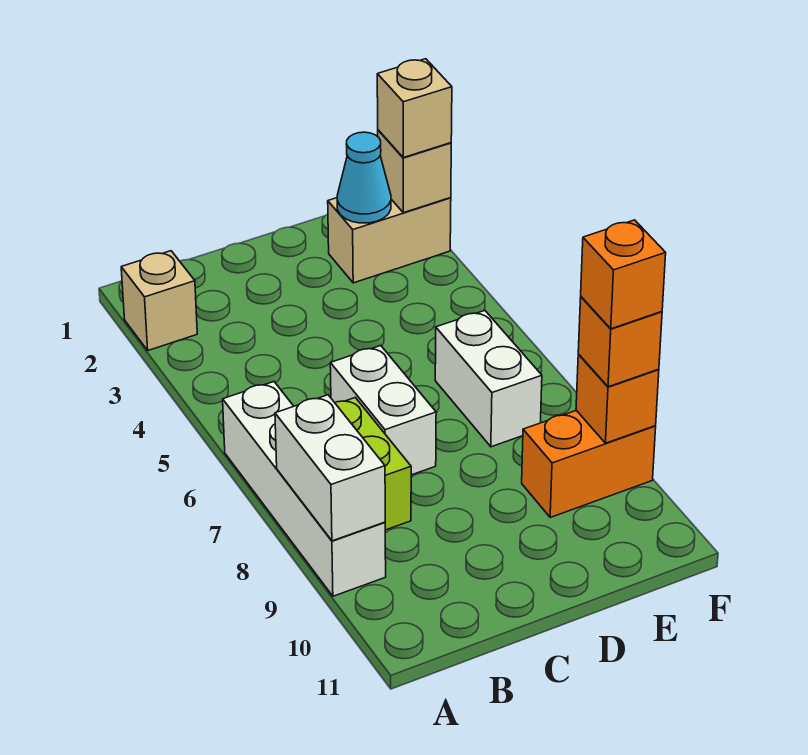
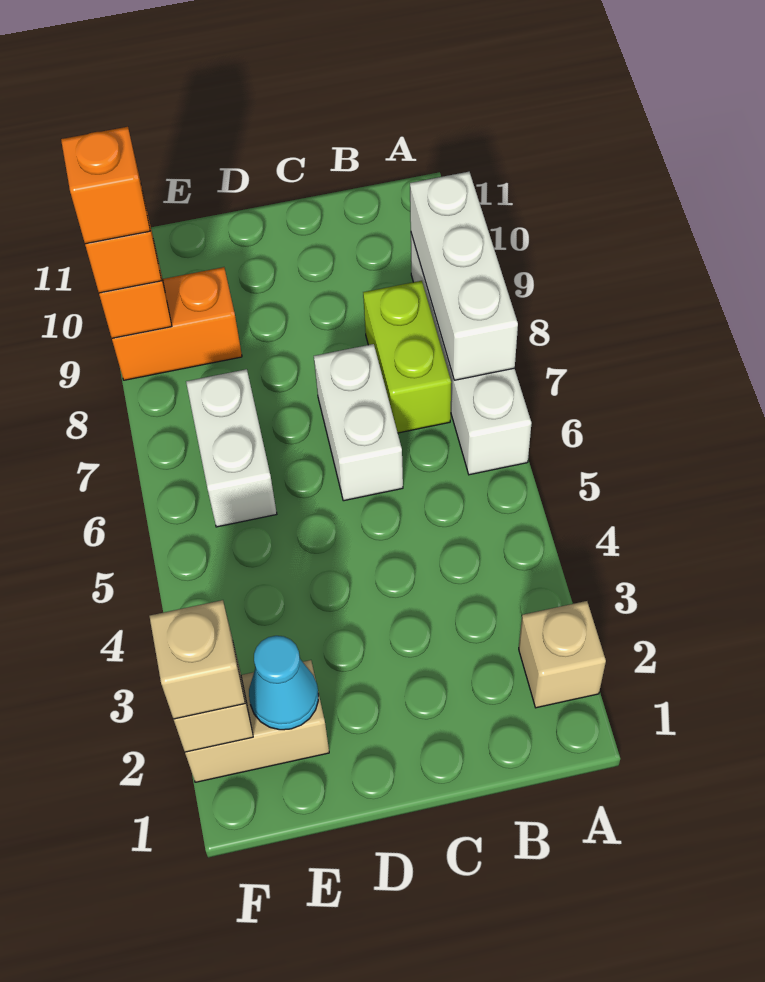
white brick A8:A9 level 2 -> white brick A7:A9 level 2

